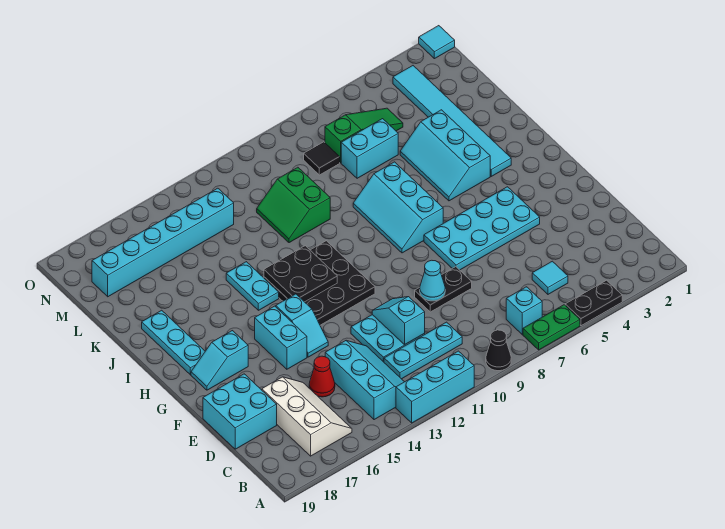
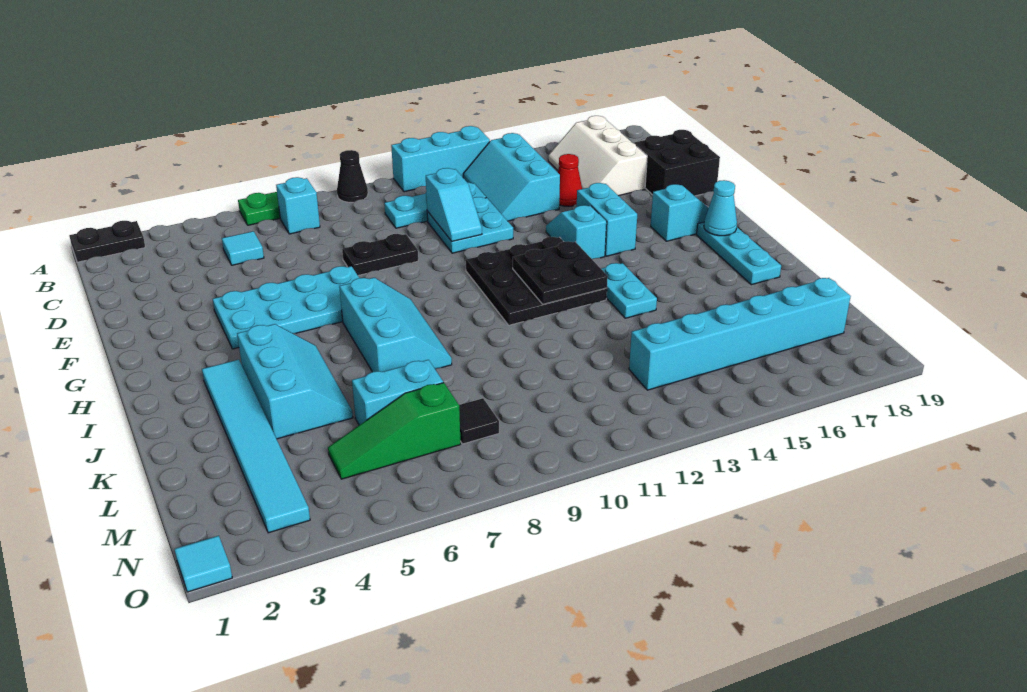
black plate A4:A5 level 1 -> black plate A1:A2 level 1
cyan brick D18:E19 level 1 -> black brick D18:E19 level 1
cyan cone E9 level 2 -> cyan cone H18 level 2
green slope K10:L11 level 1 top 10 -> none

